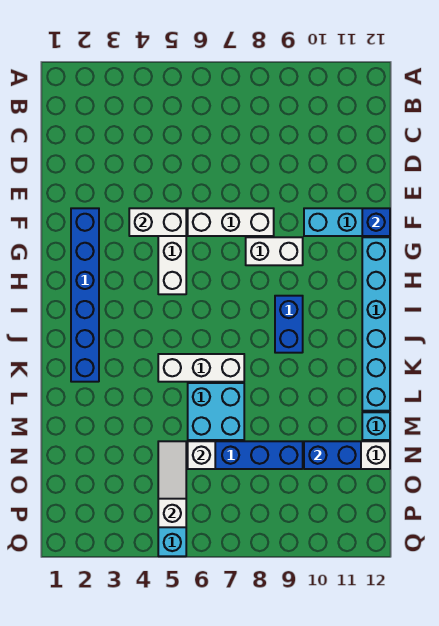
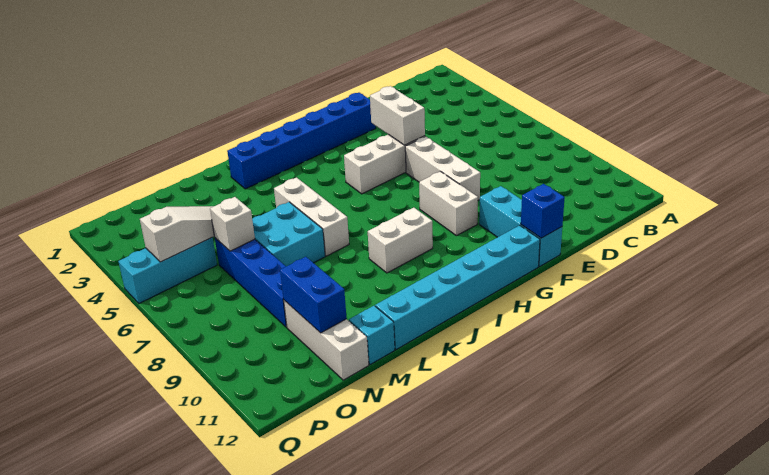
blue brick I9:J9 level 1 -> white brick I9:J9 level 1

